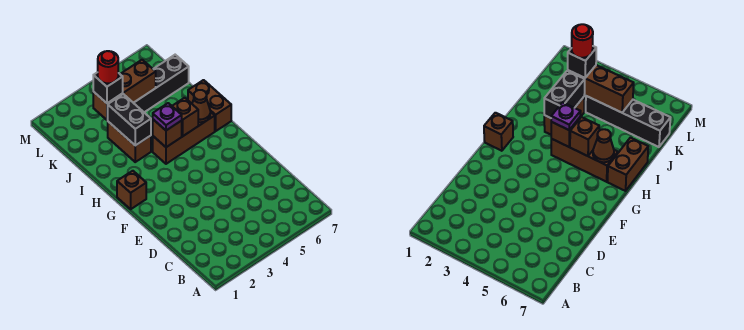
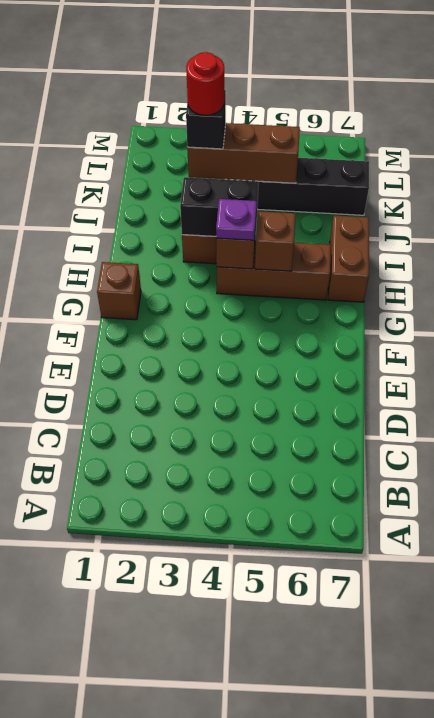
brown cone H6 level 2 -> none
black brick I3:J3 level 2 -> black brick I3:I4 level 2

